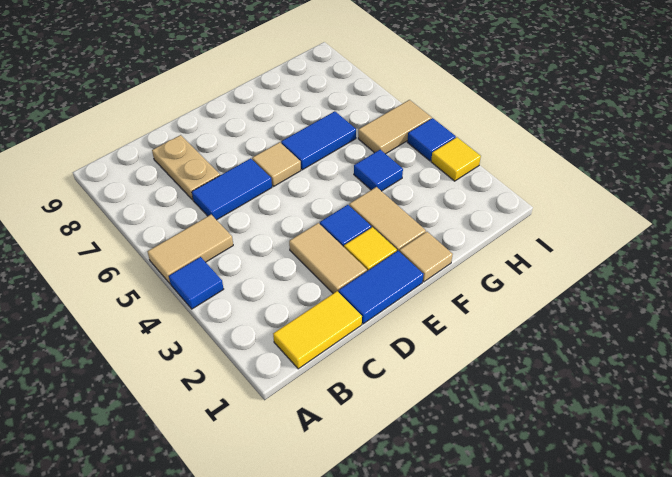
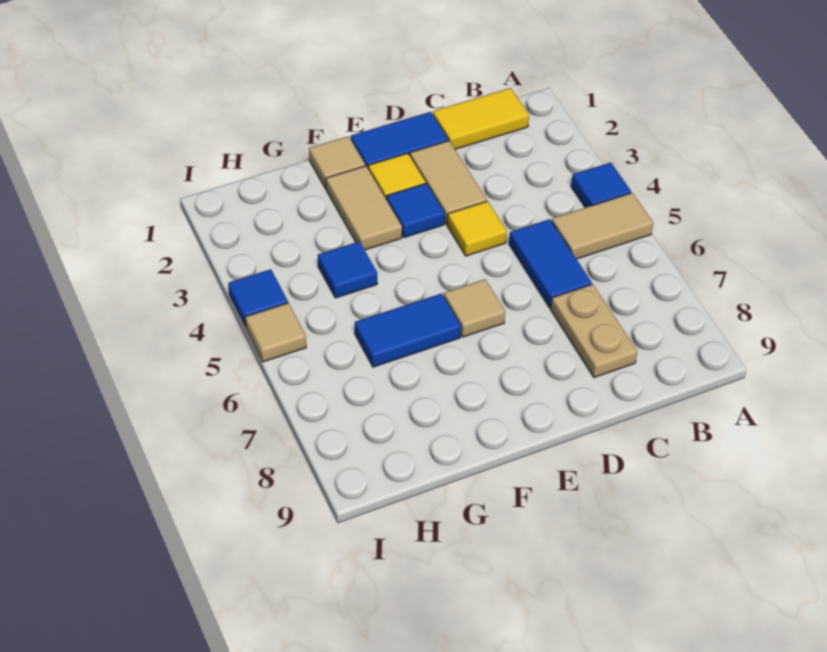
blue tile C6:D6 level 1 -> blue tile C5:C6 level 1
tan tile H5:I5 level 1 -> tan tile I5 level 1
yellow tile I3 level 1 -> yellow tile D4 level 1

